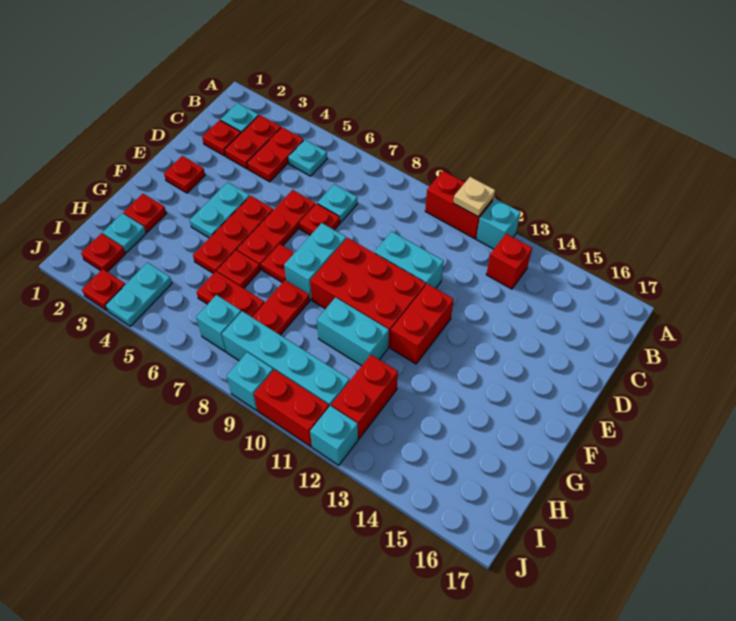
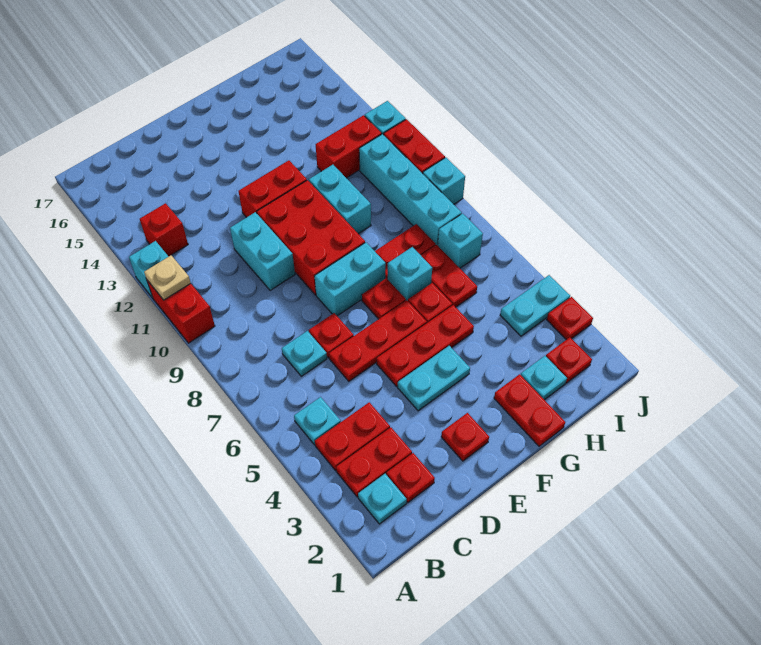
red plate G2 level 1 -> red plate G1:G2 level 1
none -> cyan brick G7 level 1

